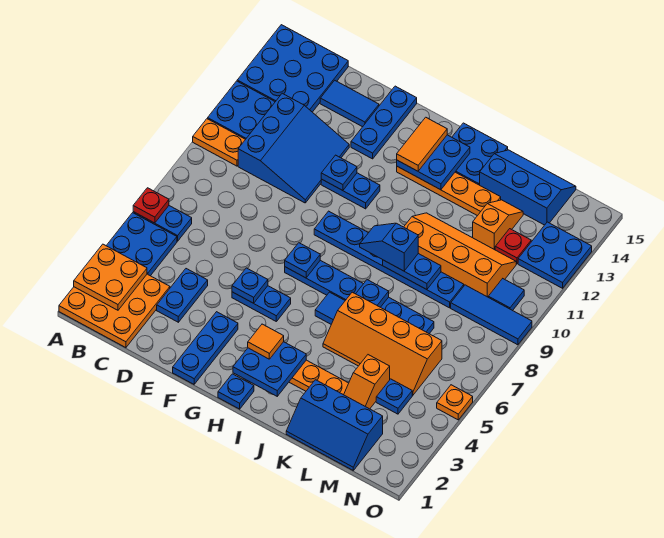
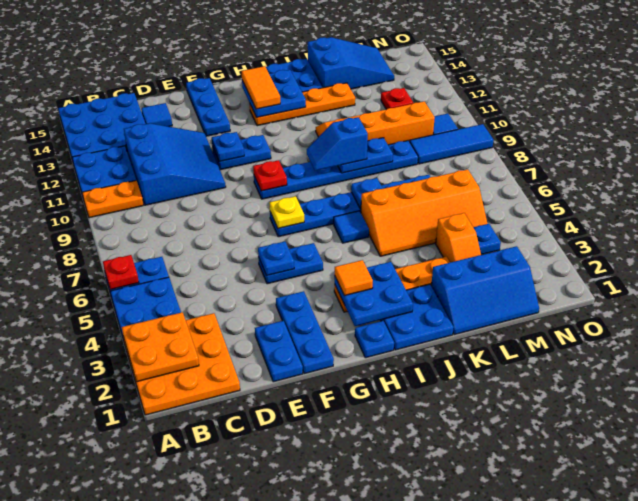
blue plate D3:D4 level 1 -> blue plate E1:E2 level 1
blue tile D14:E14 level 1 -> blue tile D14 level 1
blue plate G7 level 2 -> yellow plate G7 level 2
none -> red plate G9 level 2
blue slope K14:M15 level 1 top 14 -> blue slope K14:M15 level 1 top K
orange slope L12:L13 level 1 top 12 -> none
blue plate N12:O13 level 1 -> blue plate I1:J2 level 1
orange plate O5 level 1 -> none

